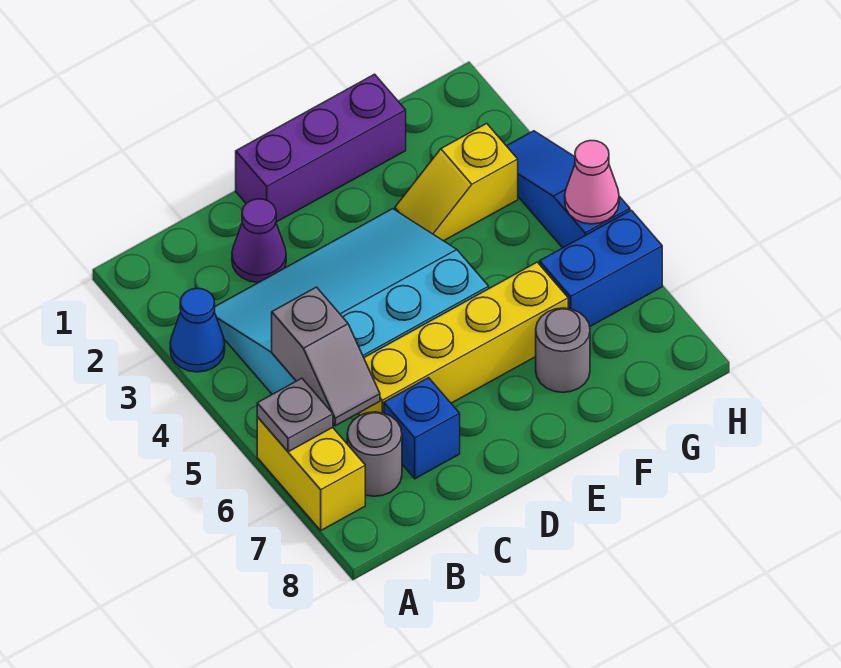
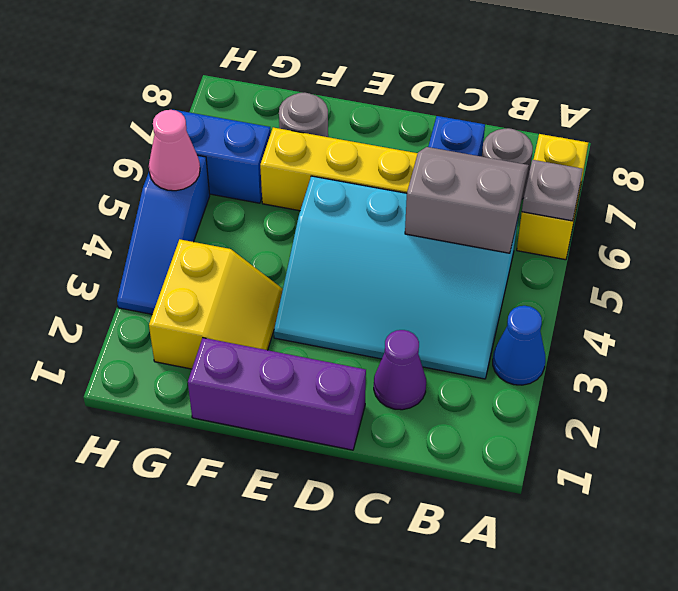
grey slope B5:B6 level 2 top 5 -> grey slope B5:C6 level 2 top 5
yellow slope F3:G3 level 1 top G -> yellow slope F2:G3 level 1 top G

